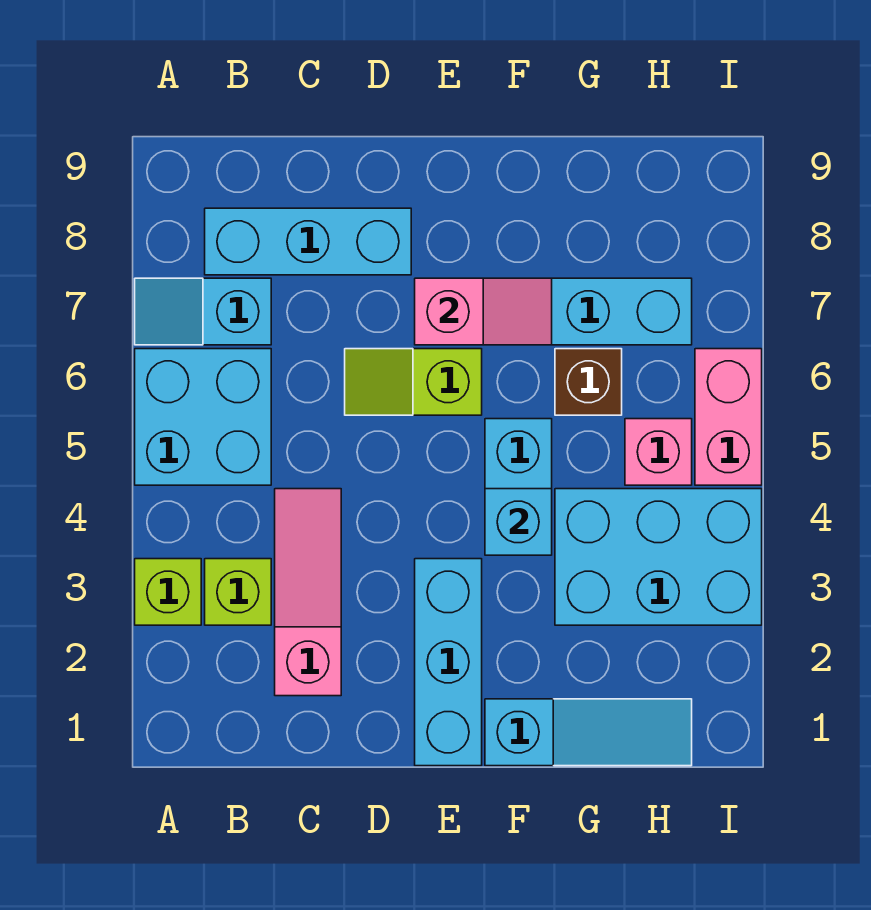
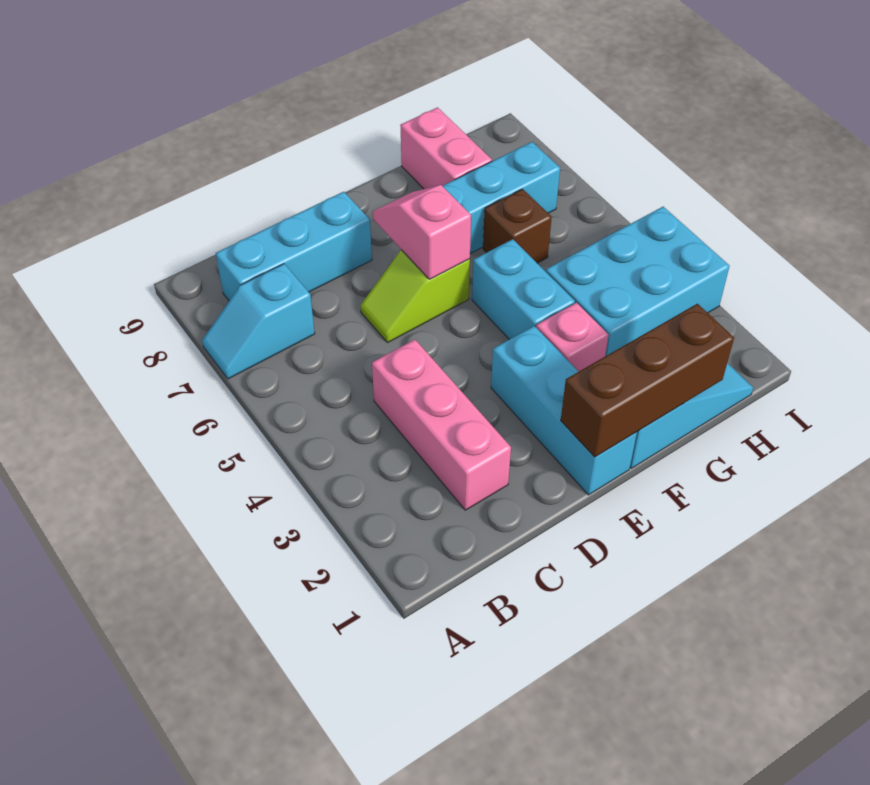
lime brick A3 level 1 -> none
cyan brick A5:B6 level 1 -> none
lime brick B3 level 1 -> none
pink slope C2:C4 level 1 top 2 -> pink brick C2:C4 level 1
none -> brown brick E1:G1 level 2
pink slope E7:F7 level 2 top E -> pink slope E6:E7 level 2 top 6
cyan brick F4 level 2 -> none
pink brick H5 level 1 -> pink brick F3 level 1
pink brick I5:I6 level 1 -> pink brick G8:G9 level 1

